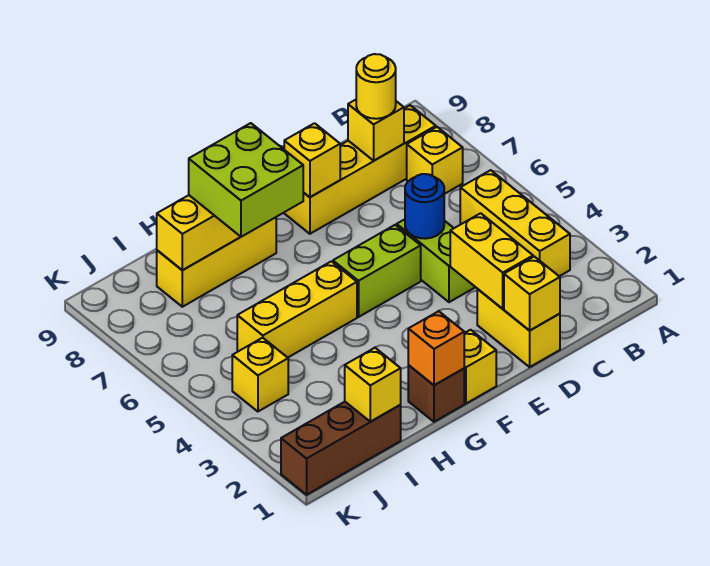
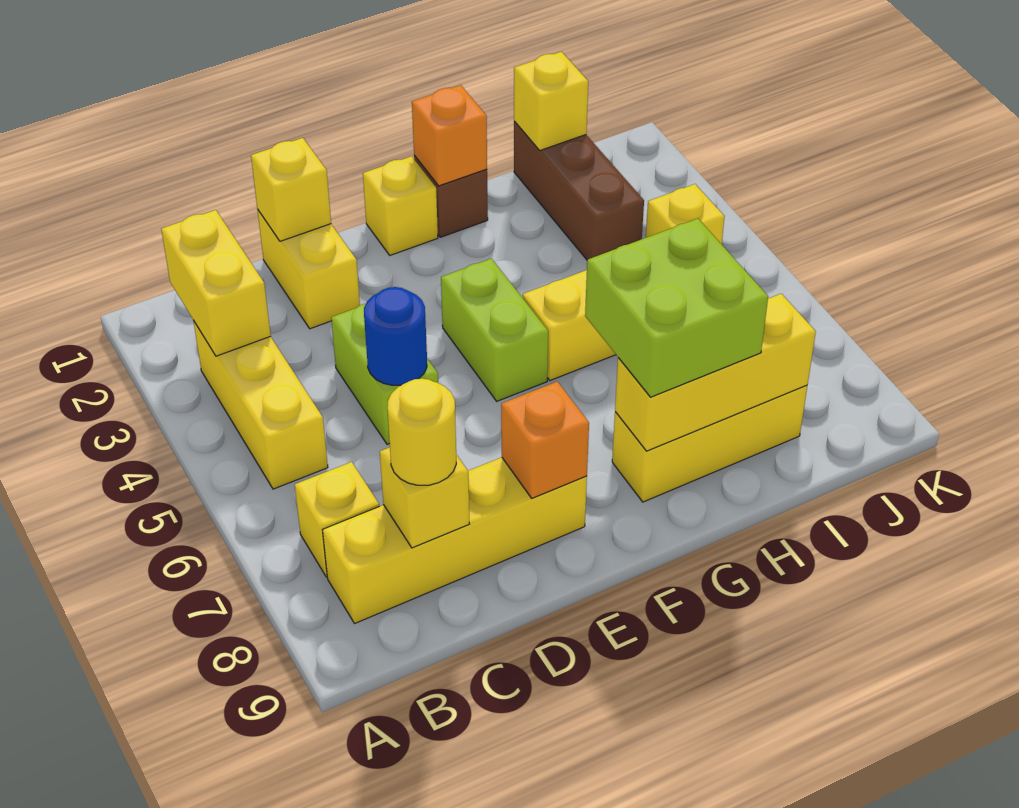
yellow brick D2:D3 level 2 -> yellow brick B2:B3 level 2
lime brick E5:F5 level 1 -> lime brick F4:F5 level 1
yellow brick E8 level 2 -> orange brick E8 level 2
brown brick I1:K1 level 1 -> brown brick I1:I3 level 1

